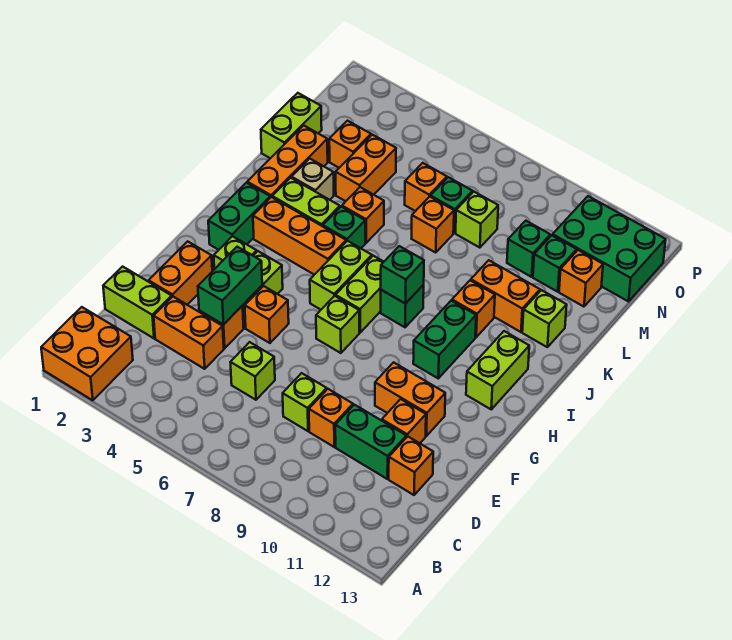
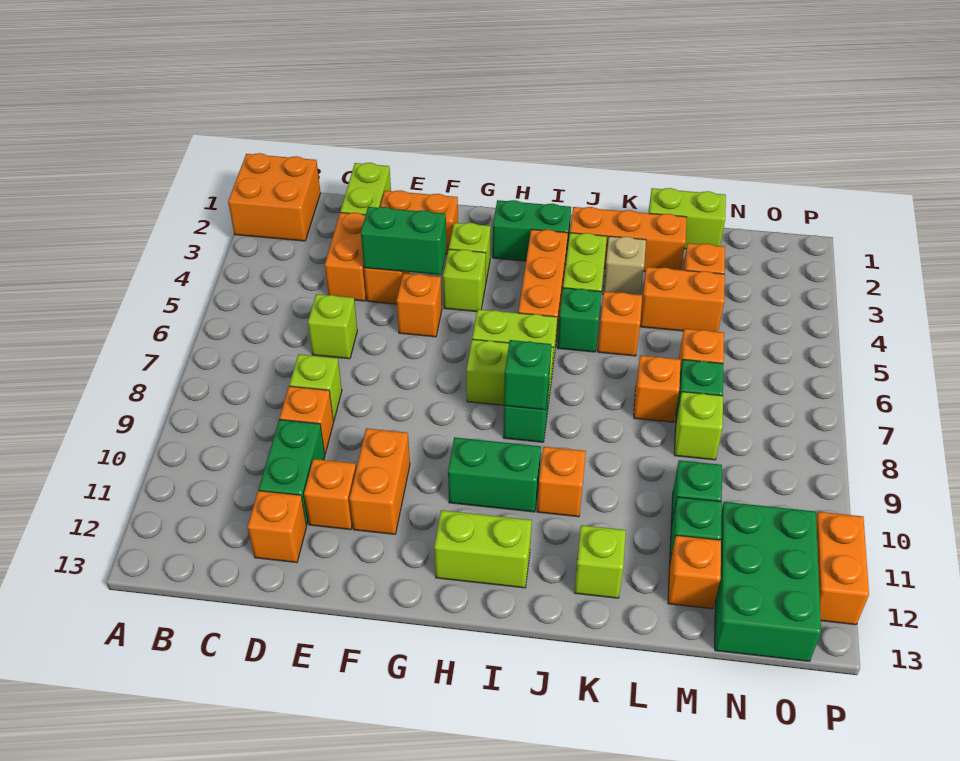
lime brick G7 level 1 -> none
orange brick K10:K11 level 1 -> orange brick P11:P12 level 1

